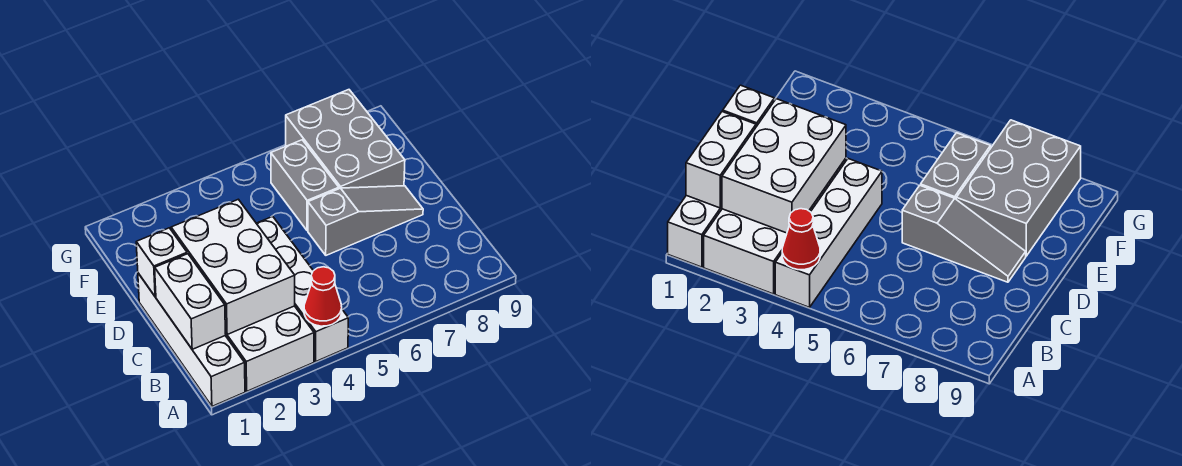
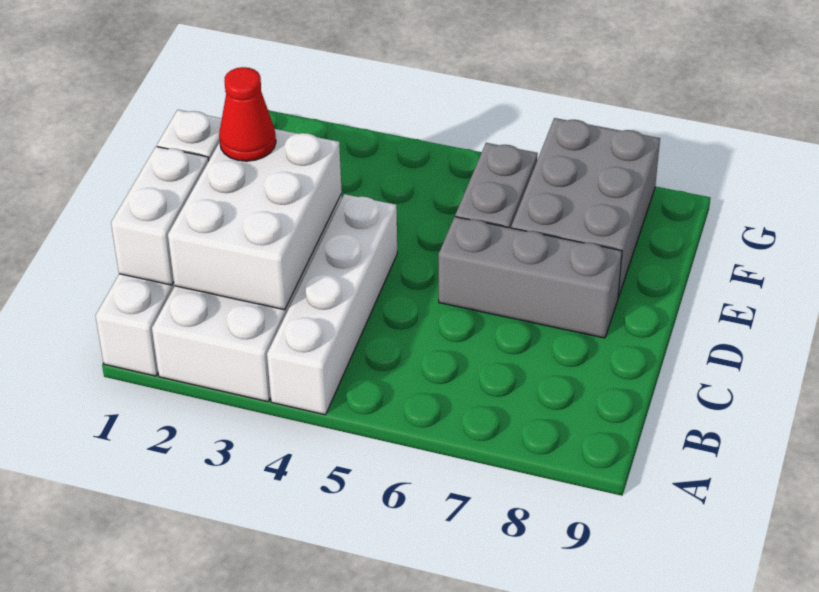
red cone A4 level 2 -> red cone D2 level 3
grey slope D6:D8 level 1 top 6 -> grey brick D6:D8 level 1

